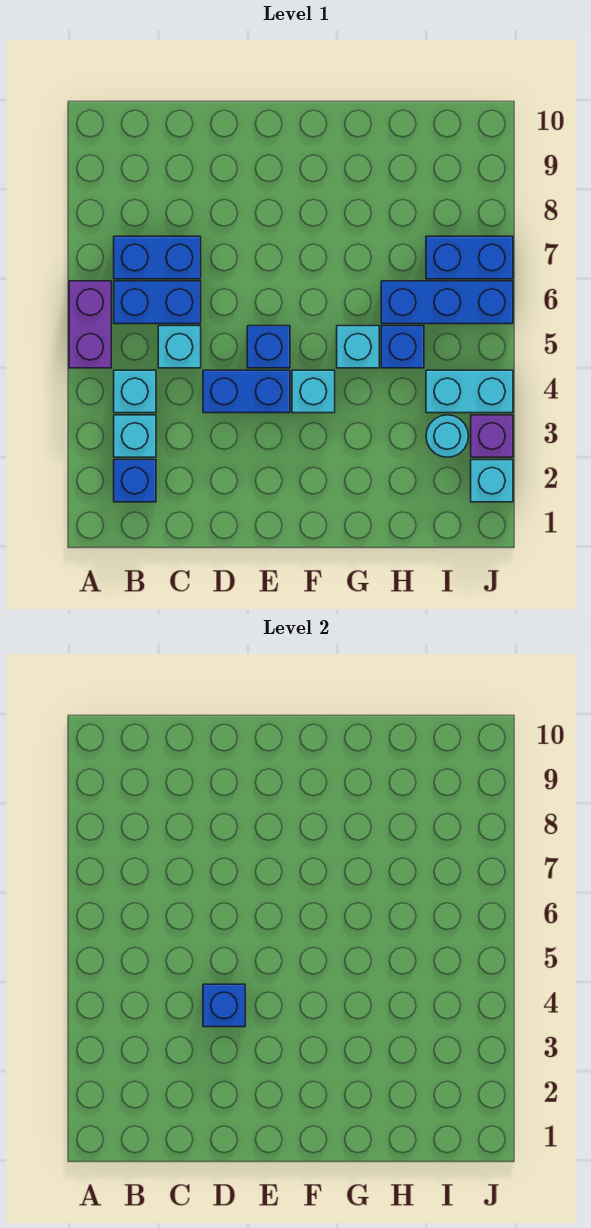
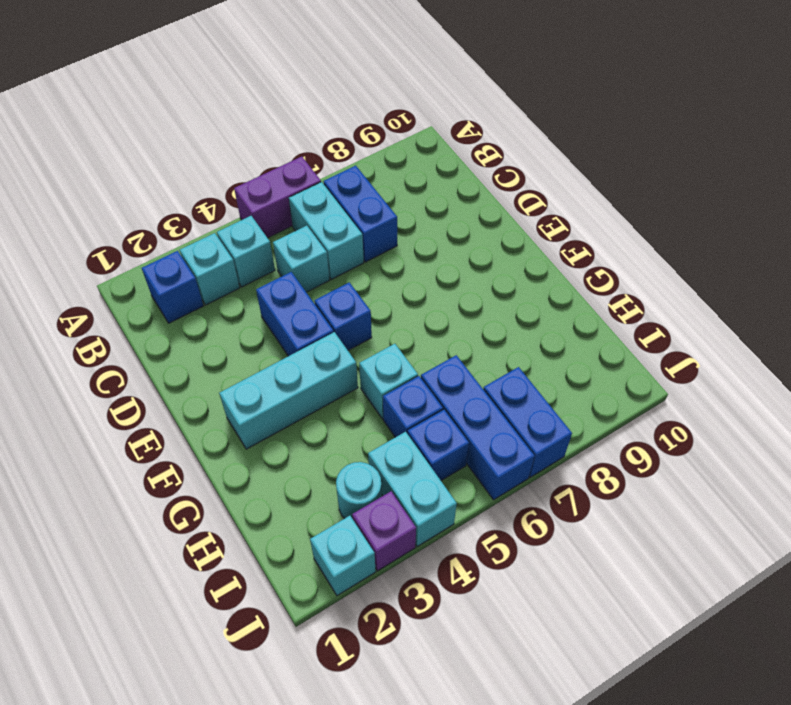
blue brick B6:C6 level 1 -> cyan brick B6:C6 level 1
blue brick D4 level 2 -> blue brick I5 level 1
cyan brick F4 level 1 -> cyan brick F2:F4 level 1

